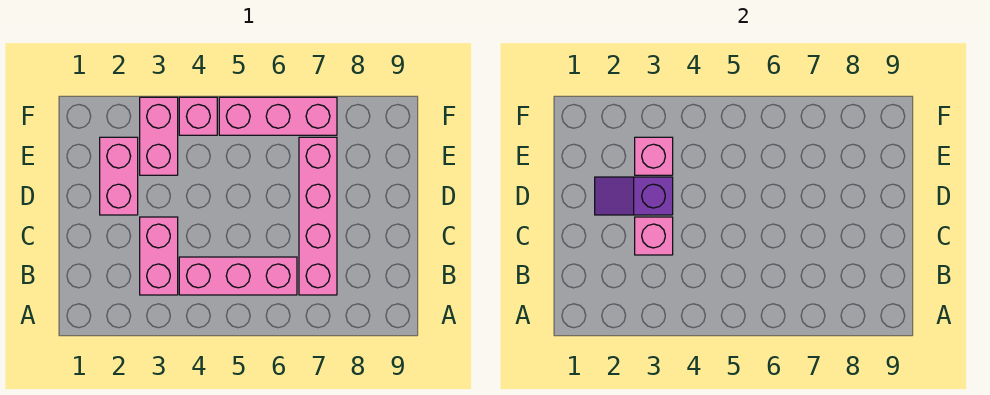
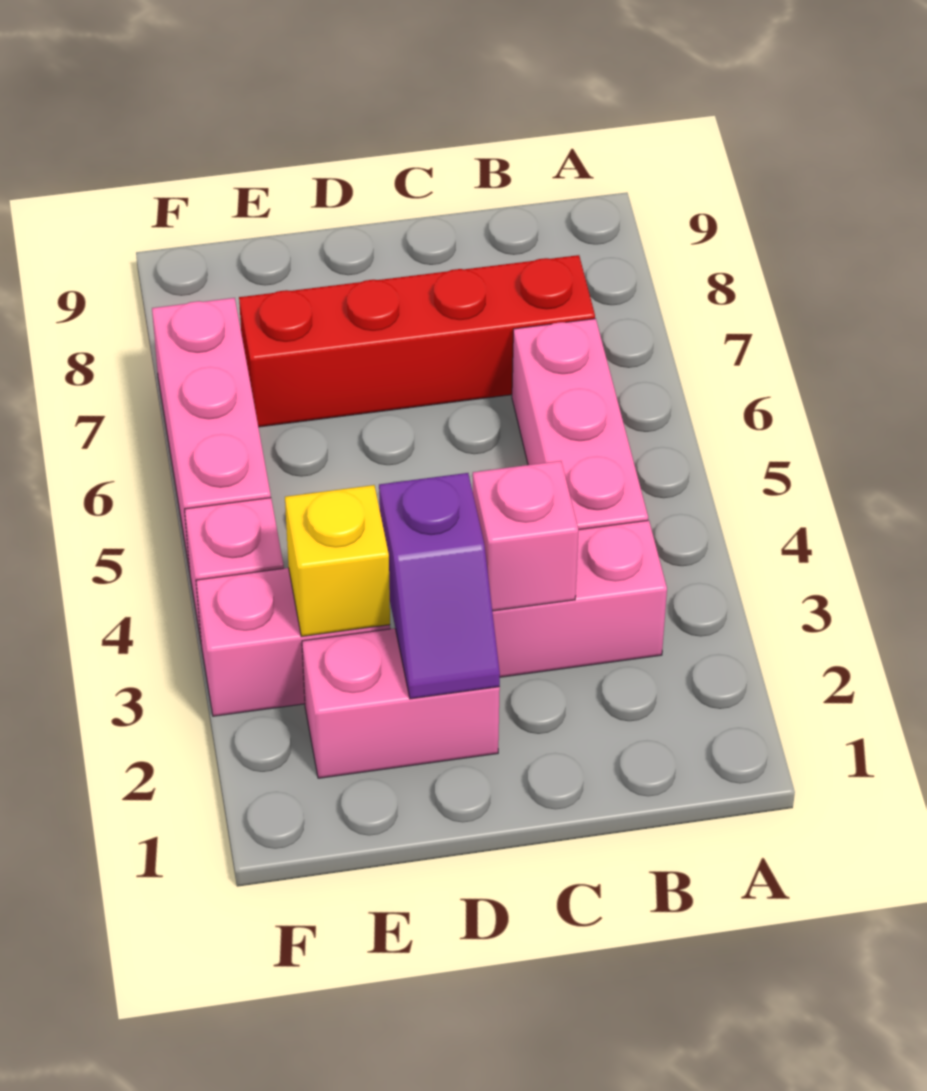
pink brick B7:E7 level 1 -> red brick B7:E7 level 1
pink brick E3 level 2 -> yellow brick E3 level 2

